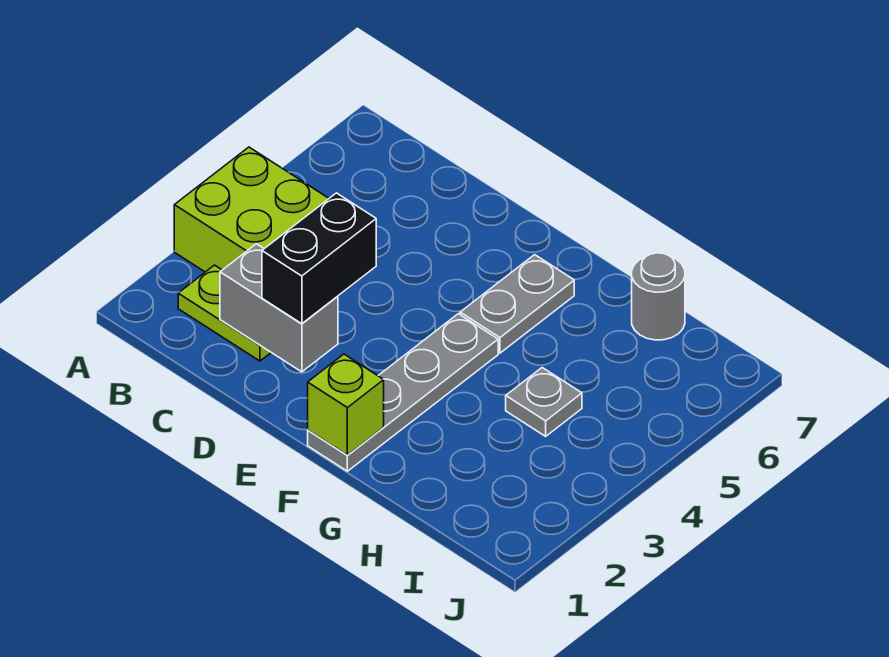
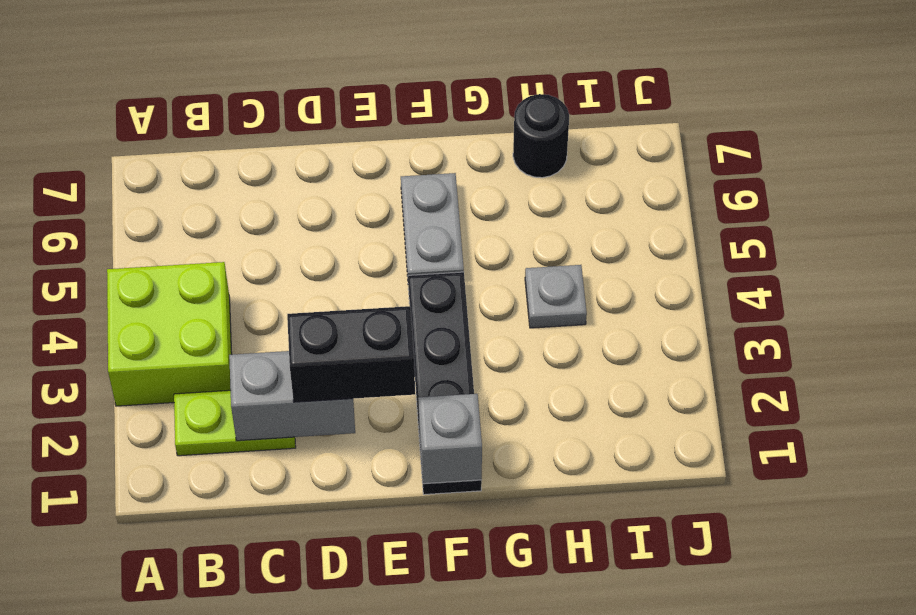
black brick D2:D3 level 3 -> black brick D2:E2 level 3
grey plate F1:F4 level 1 -> black plate F1:F4 level 1
lime brick F1 level 2 -> grey brick F1 level 2
grey round brick H7 level 1 -> black round brick H7 level 1

